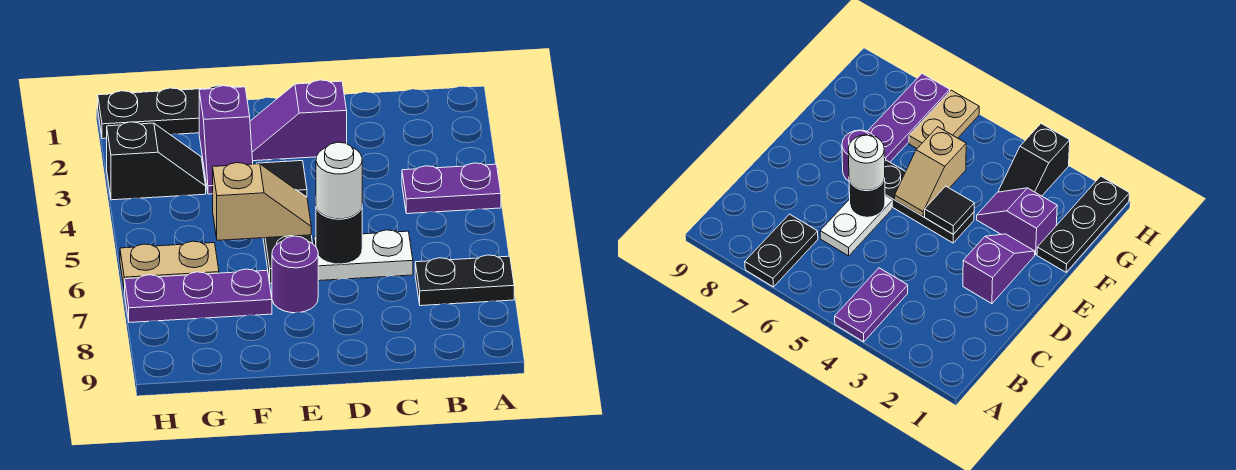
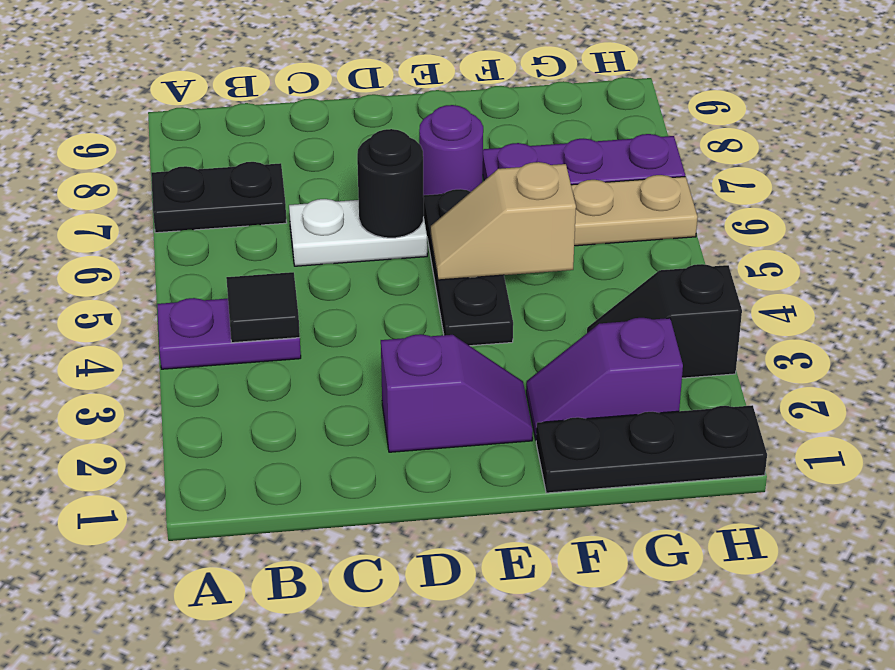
white round brick D6 level 3 -> none
black tile E4 level 2 -> black tile B4 level 2
purple slope F2:F3 level 1 top 2 -> purple slope F2:G2 level 1 top G

